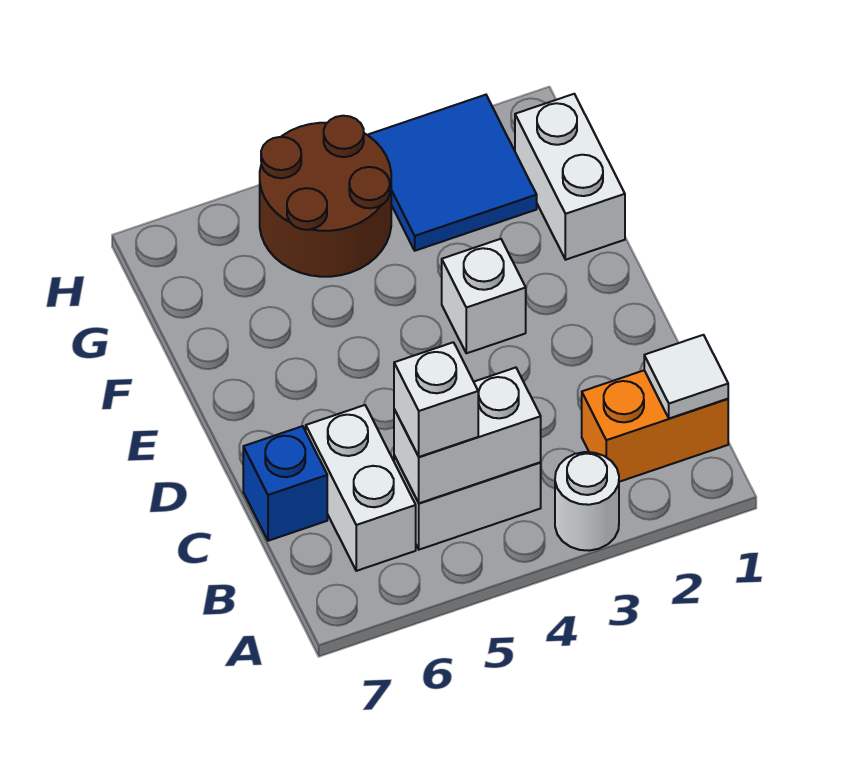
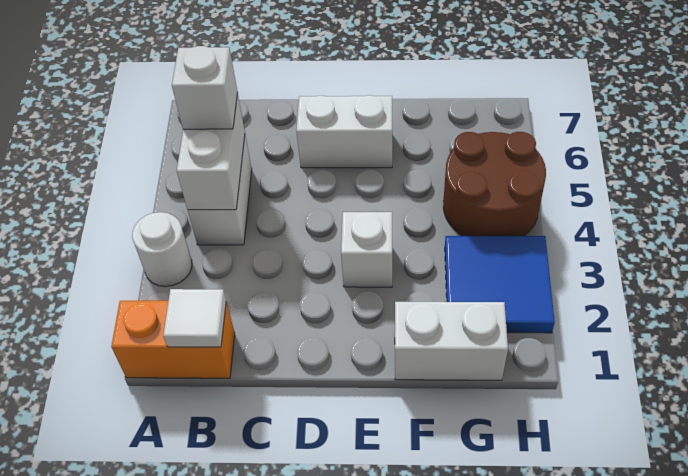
orange brick B1:B2 level 1 -> orange brick A1:B1 level 1
white brick B6:C6 level 1 -> white brick D6:E6 level 1
blue brick C7 level 1 -> none

